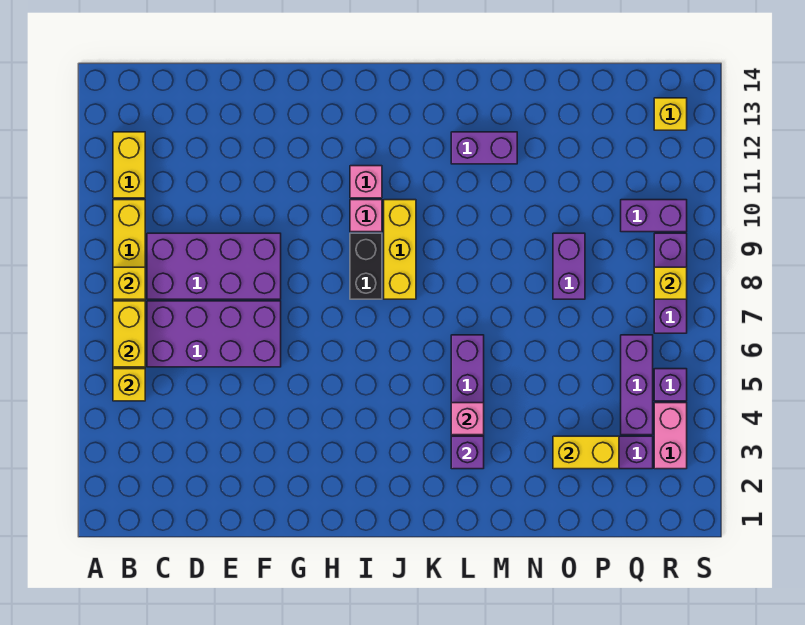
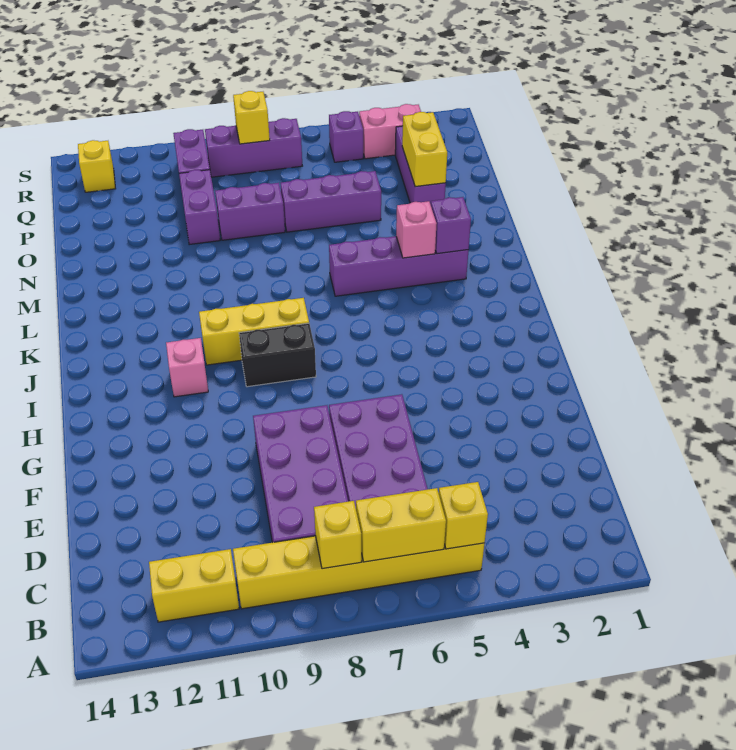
pink brick I10 level 1 -> none
purple brick L12:M12 level 1 -> purple brick O10:P10 level 1
purple brick Q4:Q6 level 1 -> purple brick O5:O7 level 1

